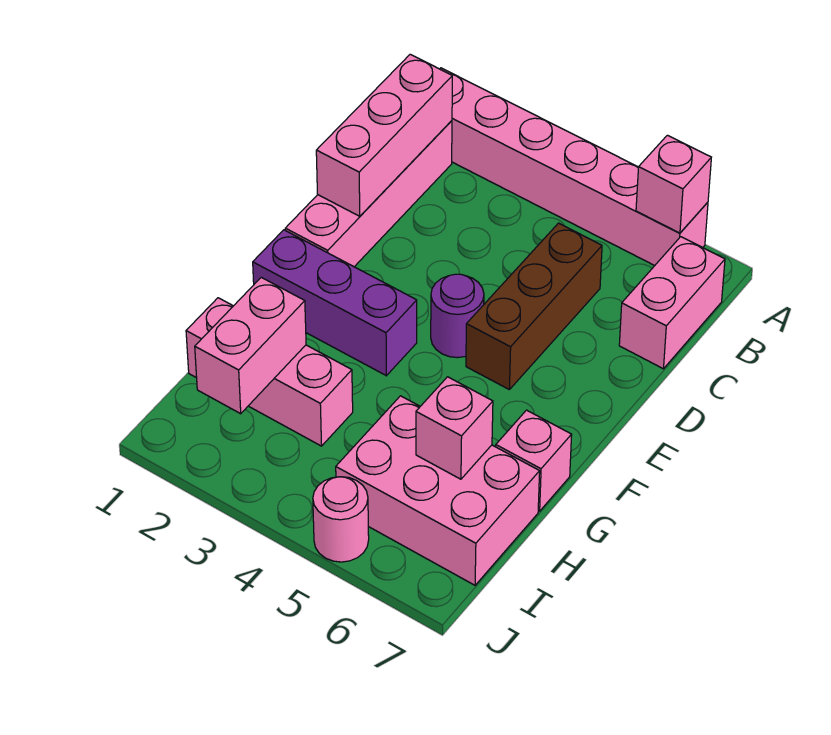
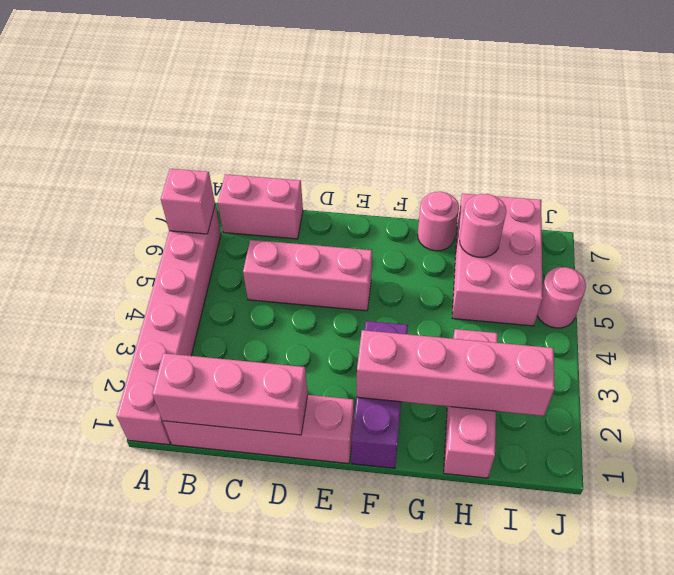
brown brick C5:E5 level 1 -> pink brick C5:E5 level 1
purple round brick E4 level 1 -> none
pink brick G7 level 1 -> pink round brick G7 level 1
pink brick H2:I2 level 2 -> pink brick F2:I2 level 2
pink brick H6 level 2 -> pink round brick H6 level 2

